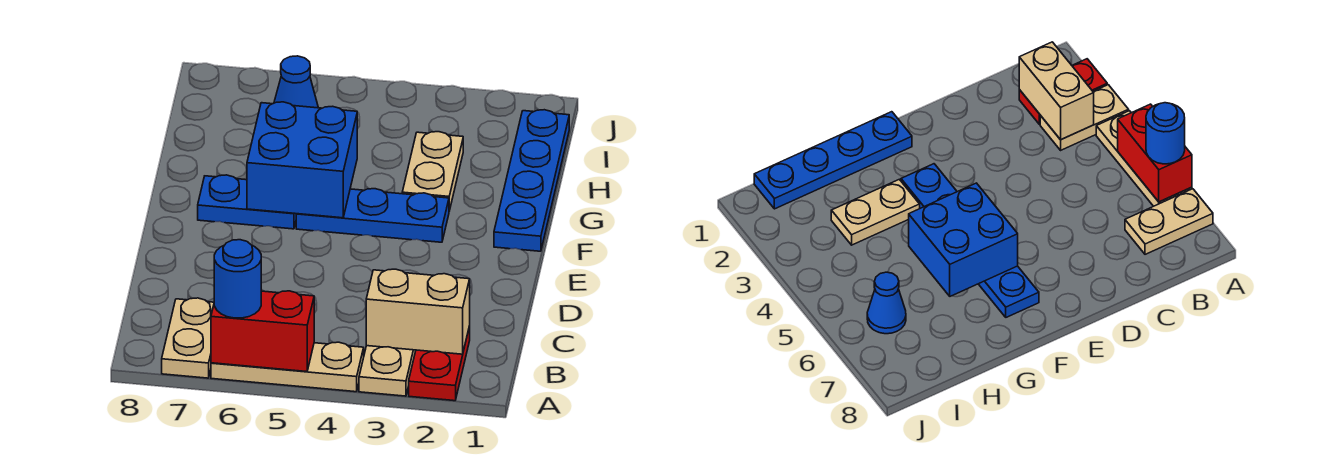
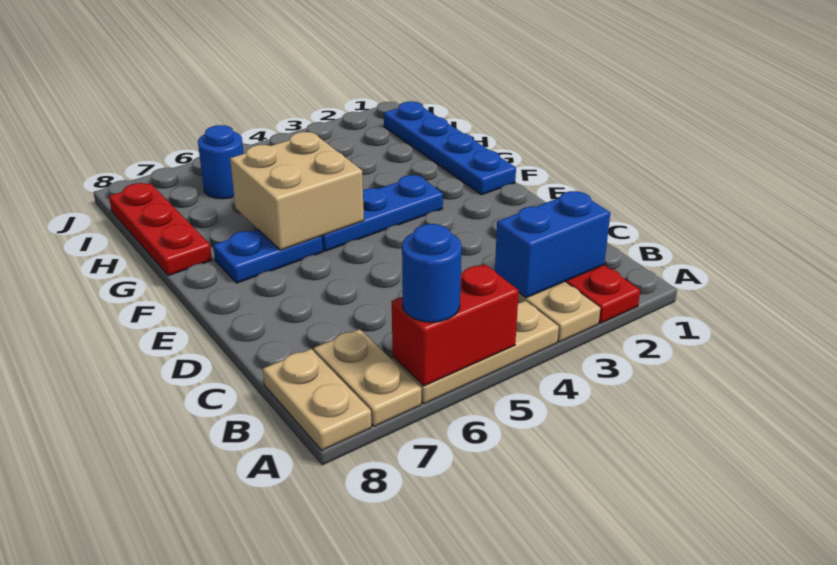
tan brick B2:B3 level 2 -> blue brick B2:B3 level 2
blue brick F5:G6 level 2 -> tan brick F5:G6 level 2
tan plate G3:H3 level 1 -> tan plate A8:B8 level 1
none -> red plate G8:I8 level 1
blue cone I6 level 1 -> blue round brick I6 level 1

